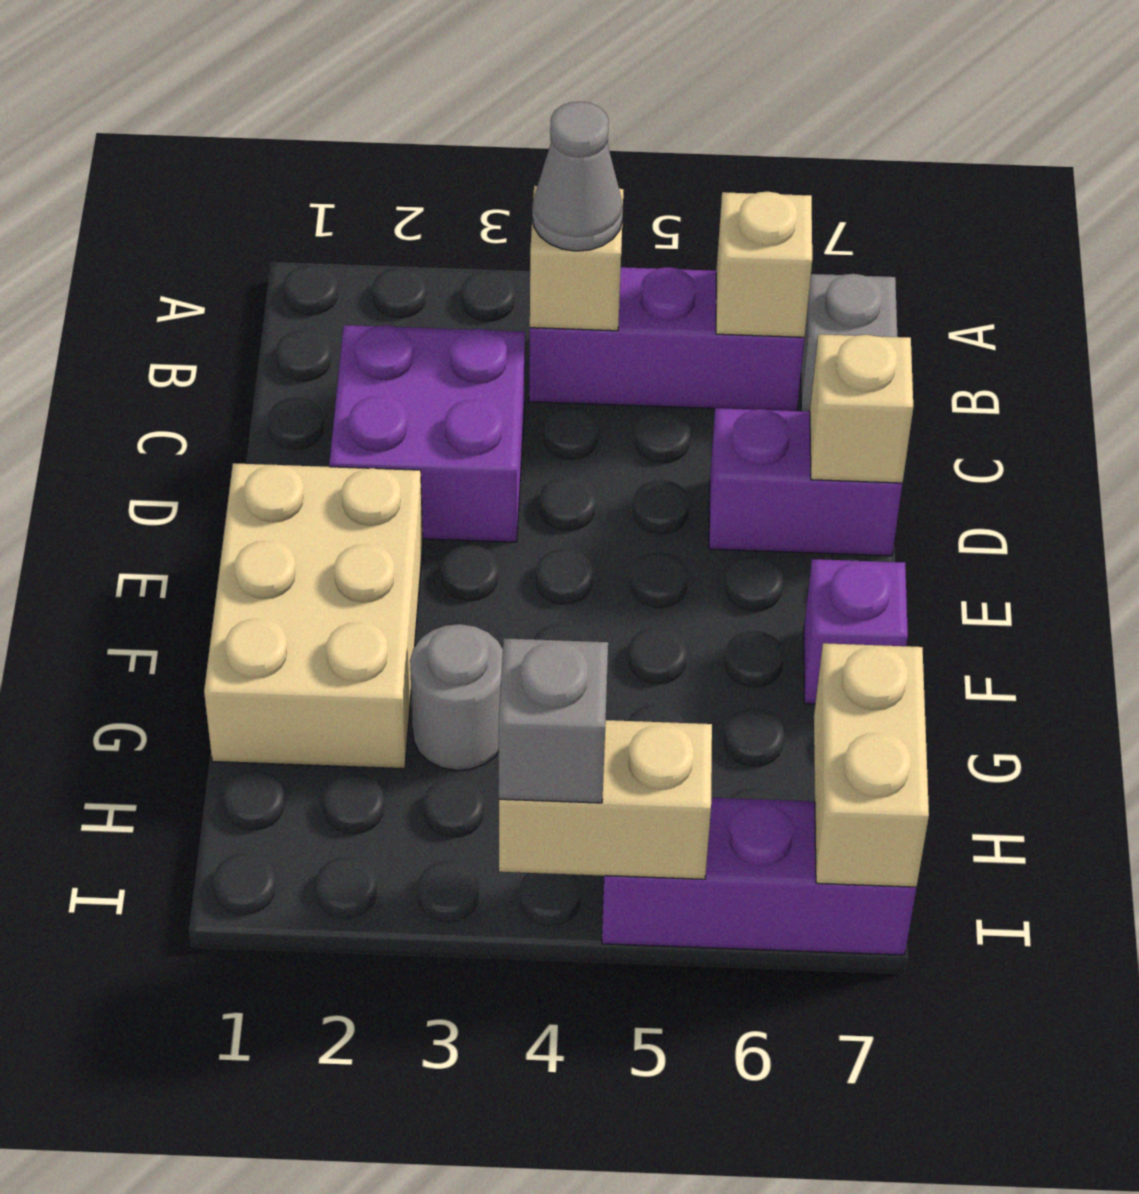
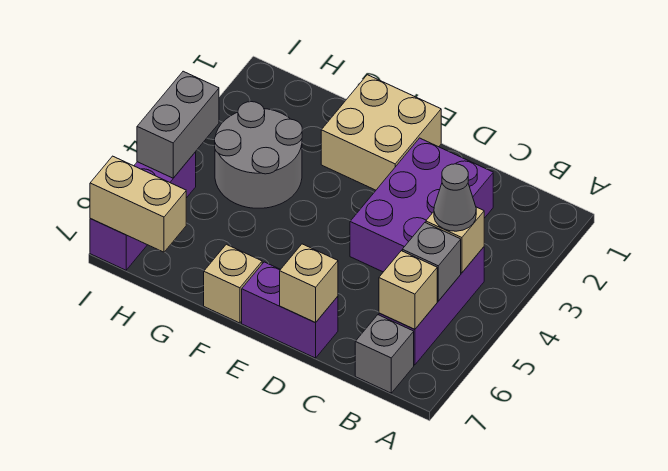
purple brick C2:D3 level 1 -> purple brick C2:D4 level 1
purple brick D6:D7 level 1 -> purple brick D7:E7 level 1
tan brick E1:G2 level 1 -> tan brick E1:F2 level 1
purple brick F7 level 1 -> tan brick F7 level 1
grey round brick G3 level 1 -> grey round brick G3:H4 level 1
tan brick I4:I5 level 2 -> grey brick I4:I5 level 2
grey brick I4 level 3 -> grey brick B5 level 2

